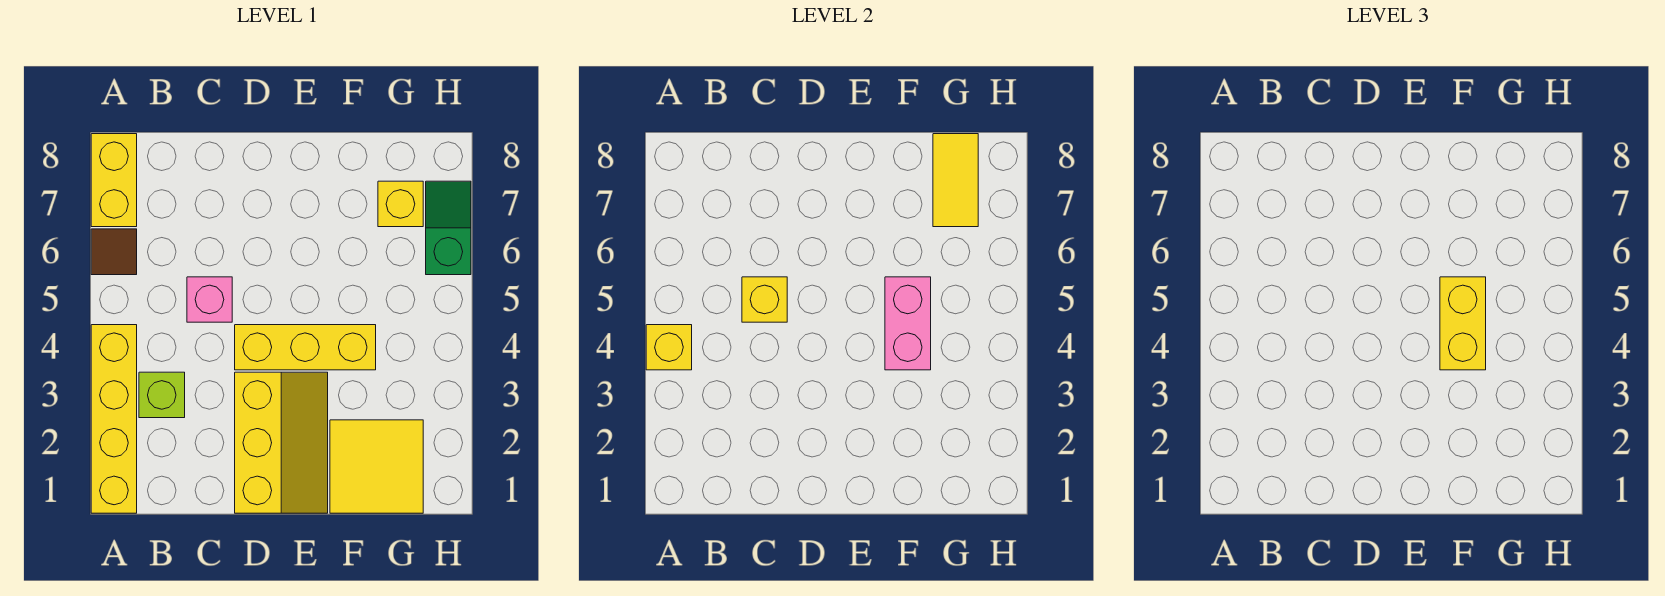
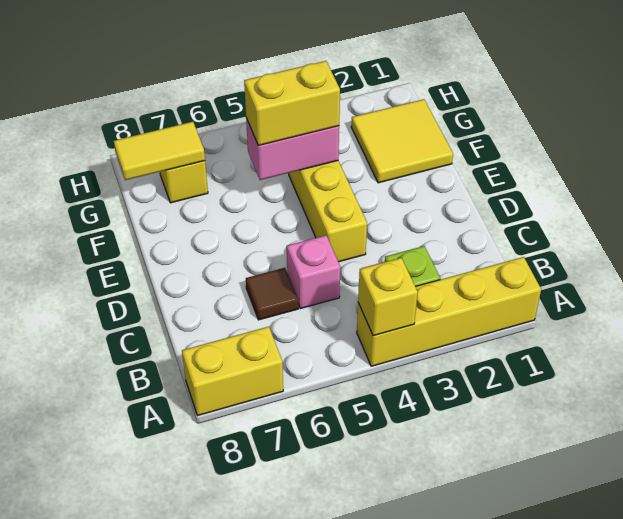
brown tile A6 level 1 -> brown tile C6 level 1
yellow brick C5 level 2 -> none
yellow slope D1:E3 level 1 top D -> none
green slope H6:H7 level 1 top 6 -> none

